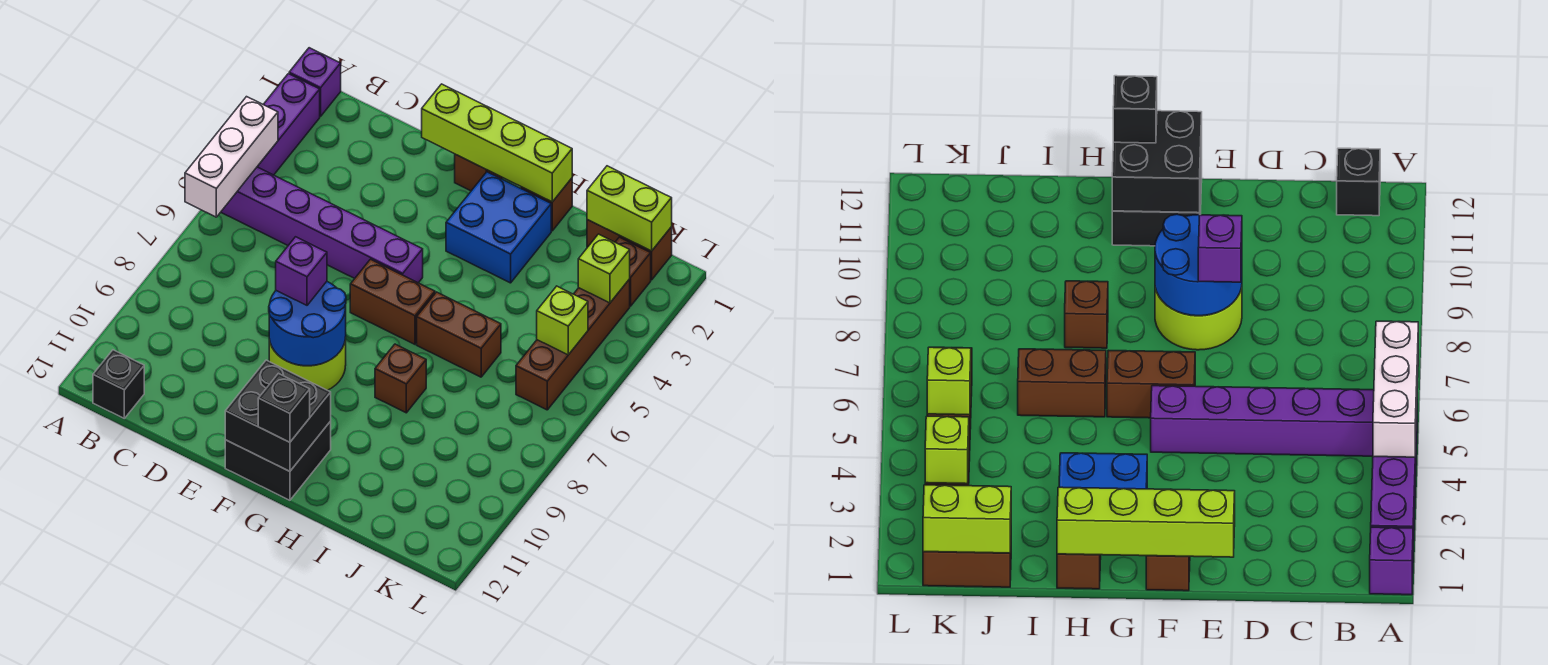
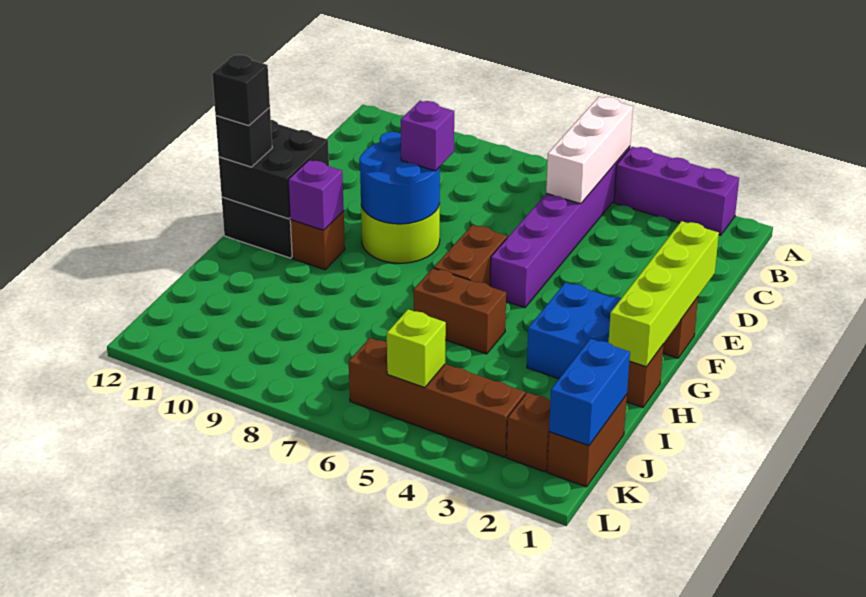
purple brick A1 level 1 -> purple brick G10 level 2
white brick A4:A6 level 2 -> white brick A5:C5 level 2
black brick B12 level 1 -> black brick G12 level 4
brown brick H6:I6 level 1 -> brown brick H5:H6 level 1
brown brick H8 level 1 -> brown brick G10 level 1
lime brick J1:K1 level 2 -> blue brick J1:K1 level 2
lime brick K3 level 2 -> none

